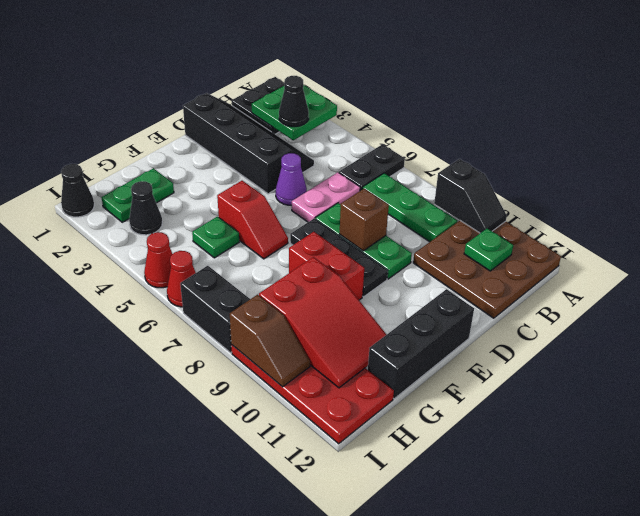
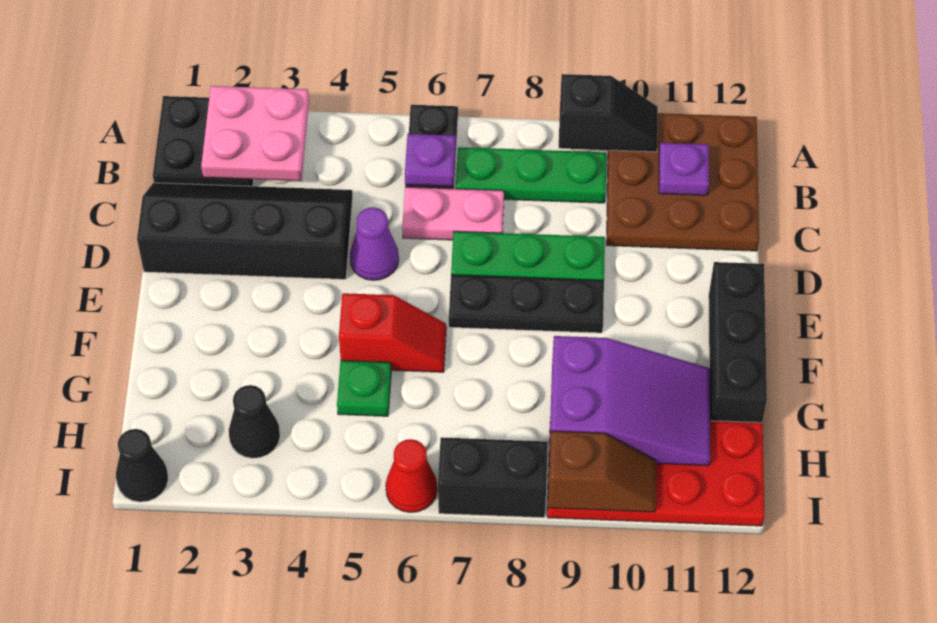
green plate A2:B3 level 2 -> pink plate A2:B3 level 2
black cone B3 level 3 -> none
none -> purple plate B6 level 2
green plate B11 level 2 -> purple plate B11 level 2
pink plate C6:D6 level 1 -> pink plate C6:C7 level 1
brown brick D8 level 2 -> none
red brick F8:F9 level 1 -> none
green plate G2:H2 level 1 -> none
red slope G9:H11 level 2 top 9 -> purple slope G9:H11 level 2 top 9
red cone I5 level 1 -> none

